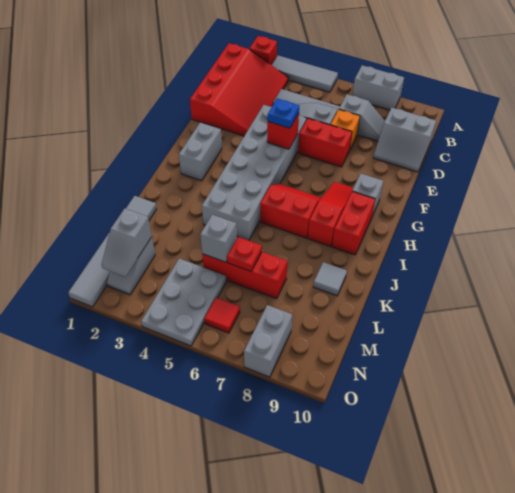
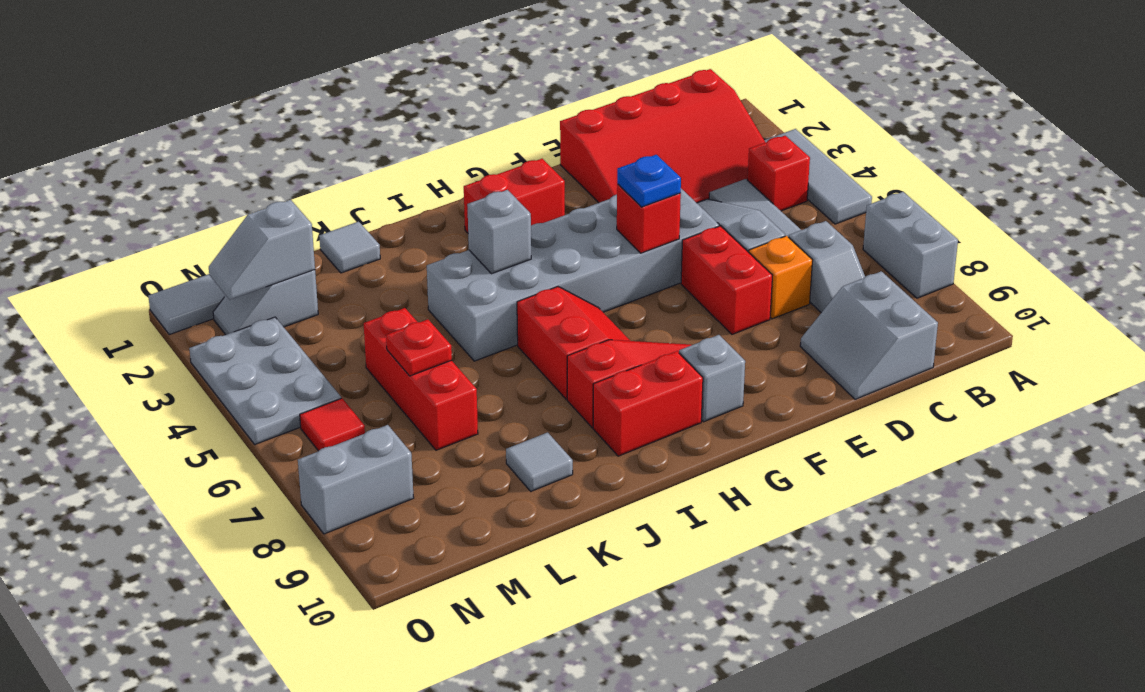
red brick A2 level 1 -> red brick B4 level 1
grey brick G2:H2 level 1 -> red brick G2:H2 level 1
grey brick L5 level 2 -> grey brick I4 level 2
grey plate M4:O5 level 1 -> grey plate N3:O5 level 1

